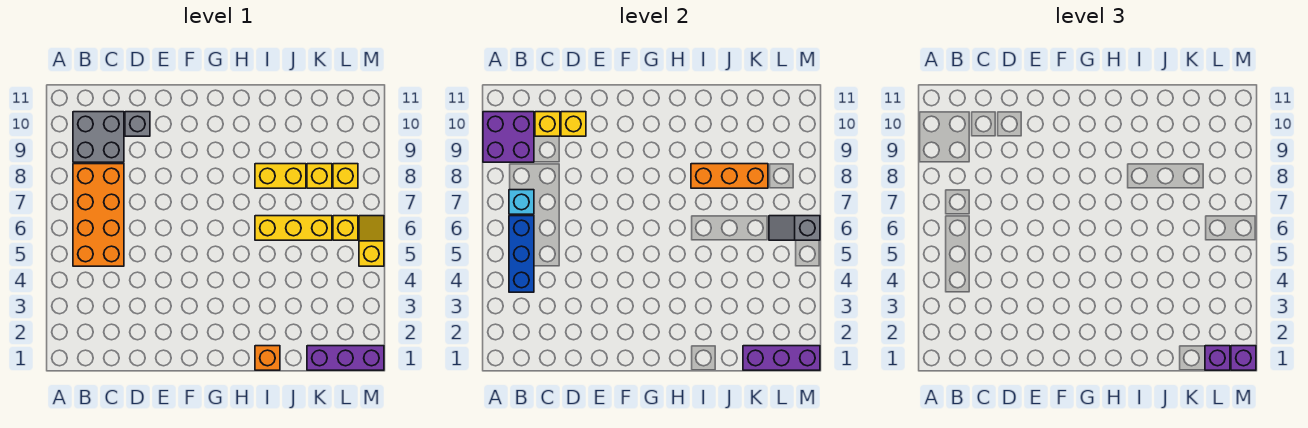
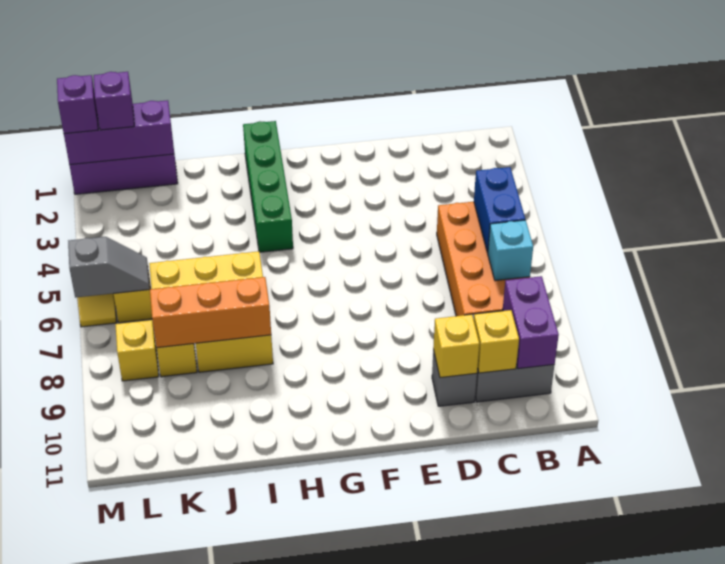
purple brick A9:B10 level 2 -> purple brick B9:B10 level 2
blue brick B4:B6 level 2 -> blue brick B5:B6 level 2
none -> green brick H1:H4 level 1
orange brick I1 level 1 -> none

